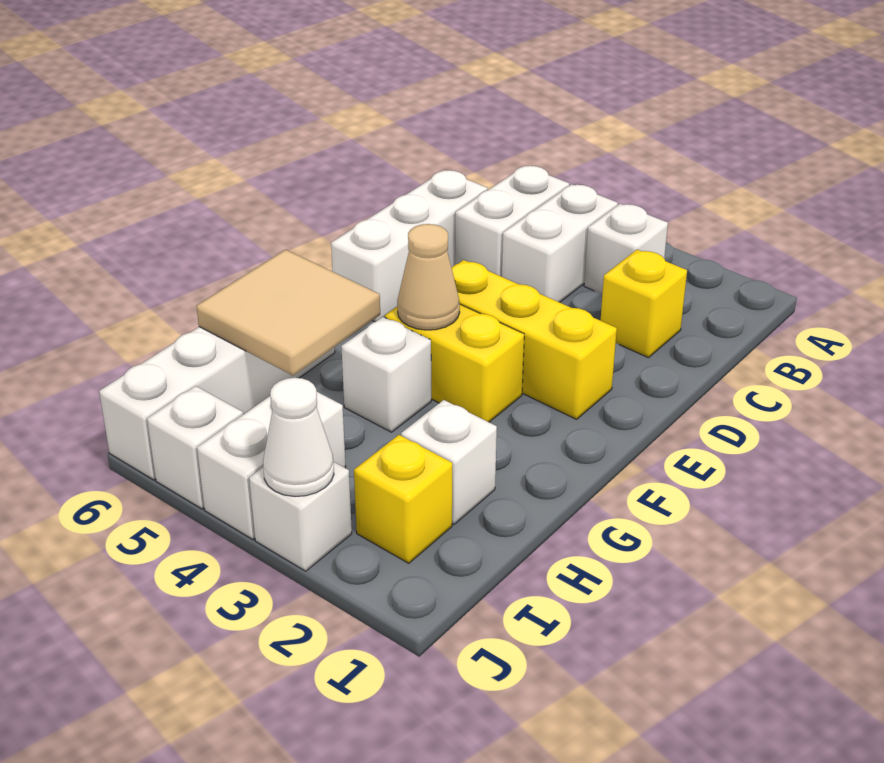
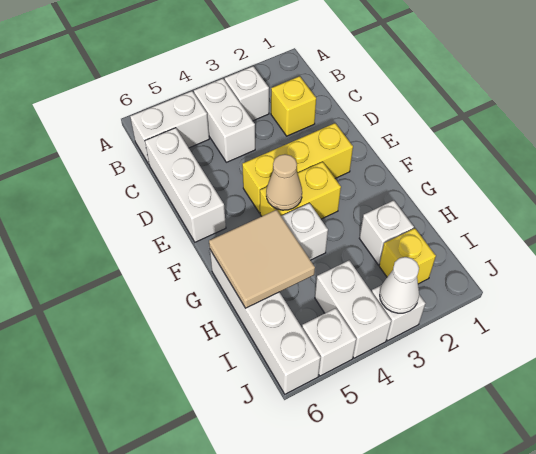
white brick B5:C5 level 1 -> white brick B5:B6 level 1

